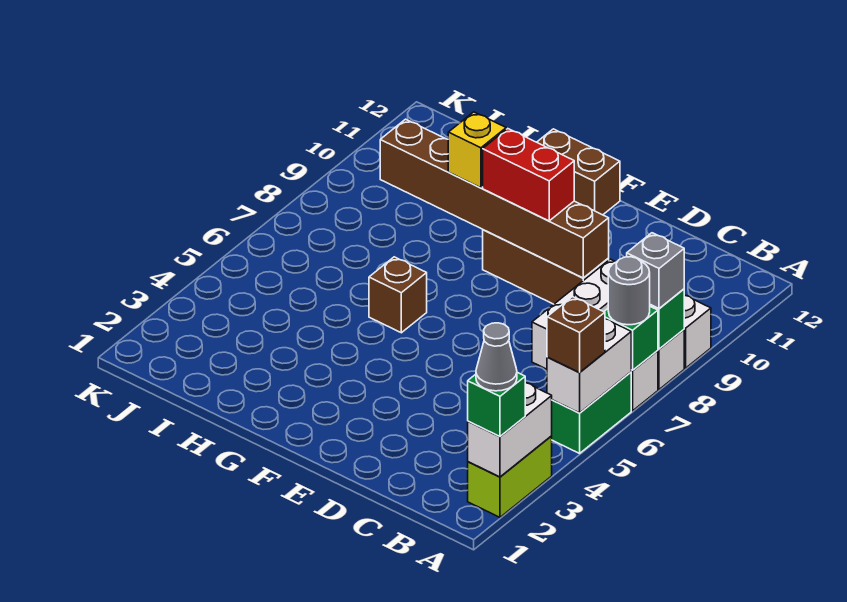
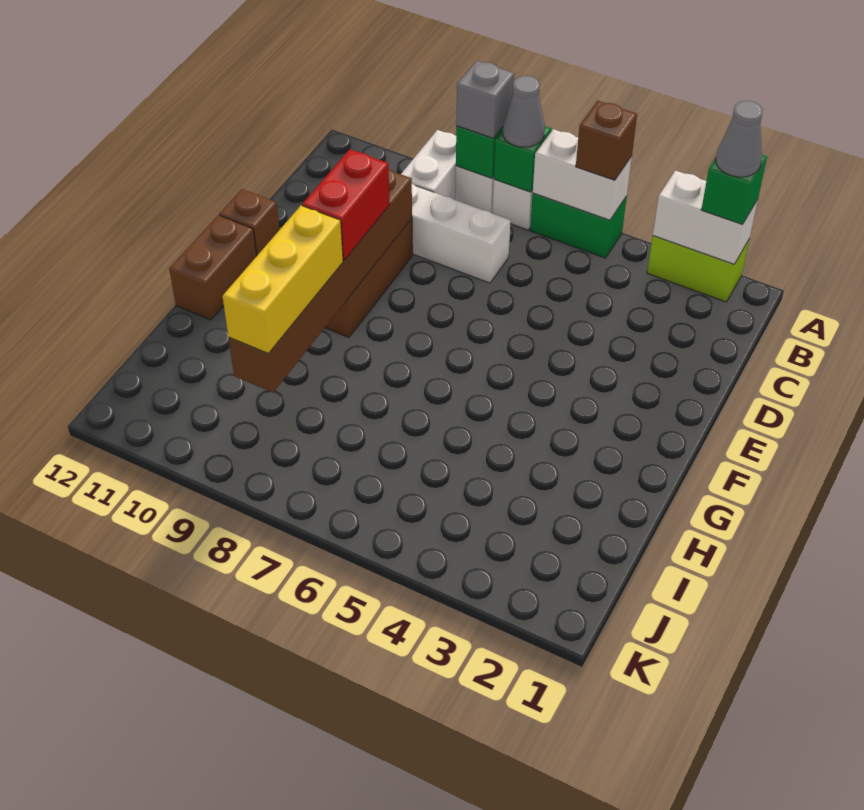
grey round brick A7 level 3 -> grey cone A7 level 3
brown brick G6 level 1 -> brown brick E12 level 1
yellow brick G9 level 3 -> yellow brick G9:I9 level 3

